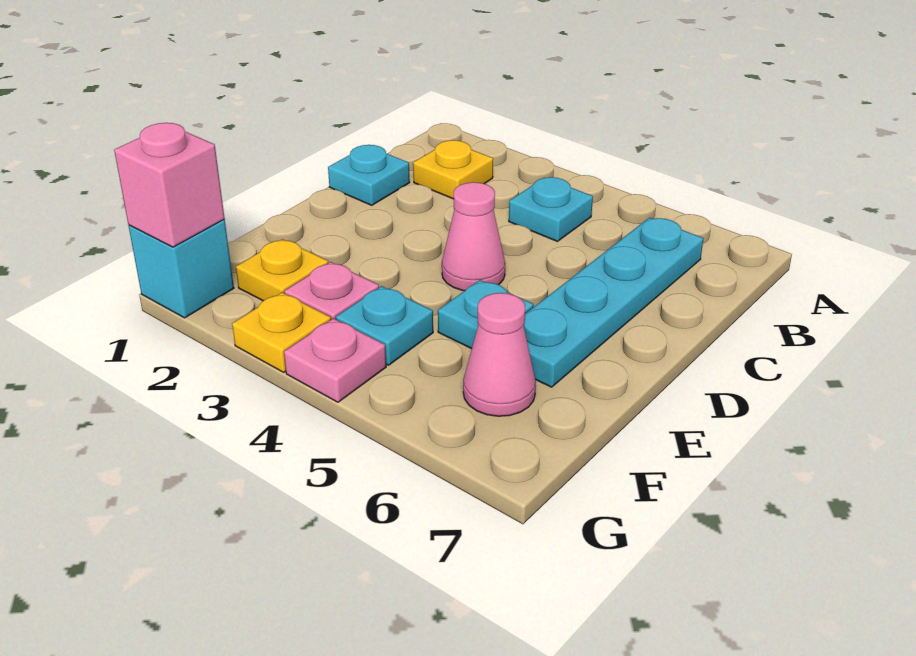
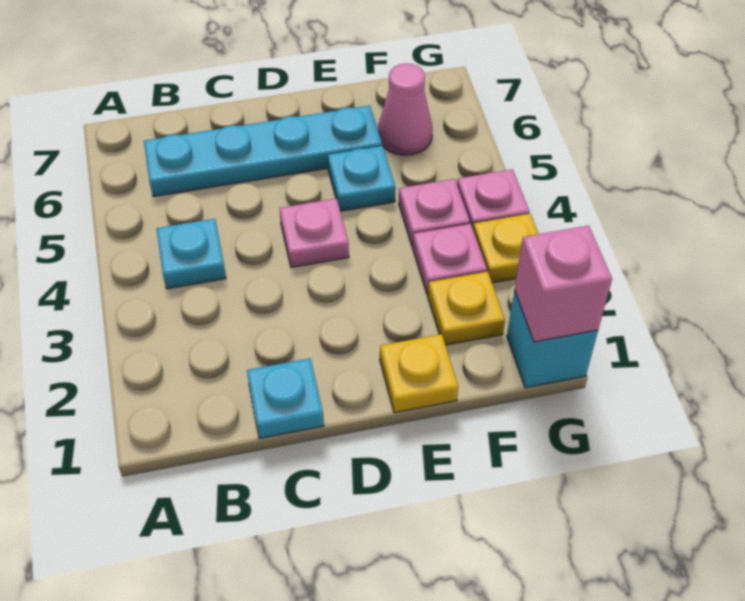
yellow plate B2 level 1 -> yellow plate E1 level 1
pink cone D4 level 1 -> pink plate D4 level 1
cyan plate F4 level 1 -> pink plate F4 level 1

